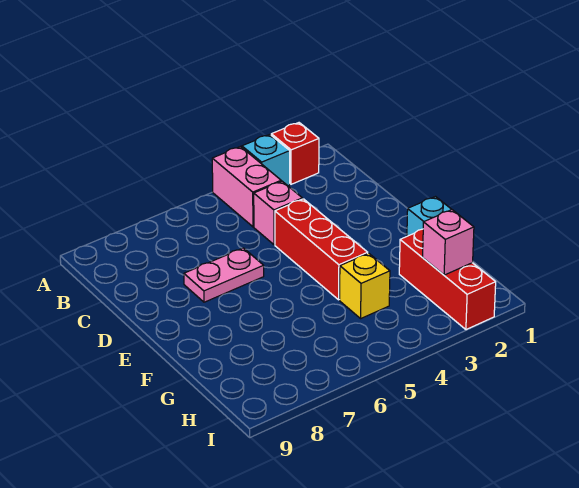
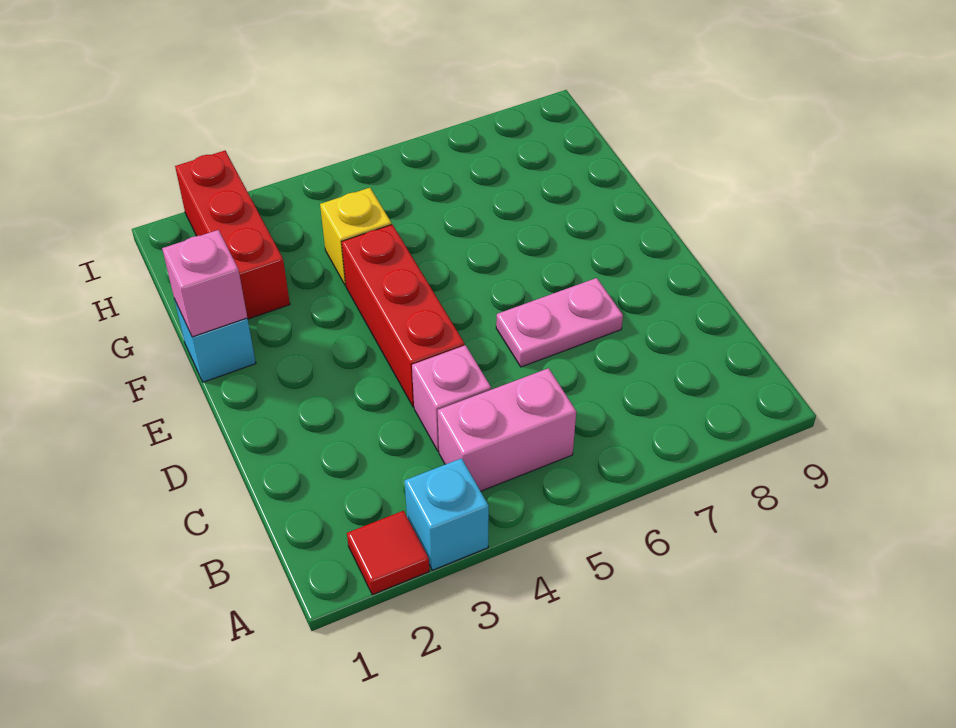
red brick A2 level 1 -> red tile A2 level 1
pink brick A4:B4 level 1 -> pink brick B4:B5 level 1
pink brick H2 level 2 -> pink brick F1 level 2

